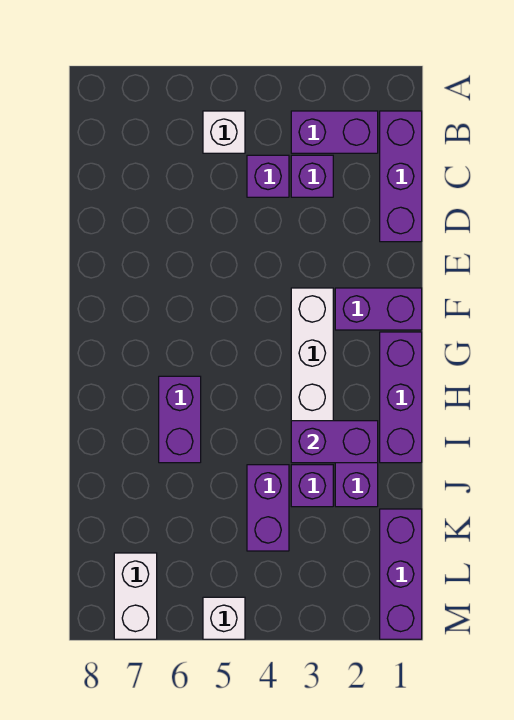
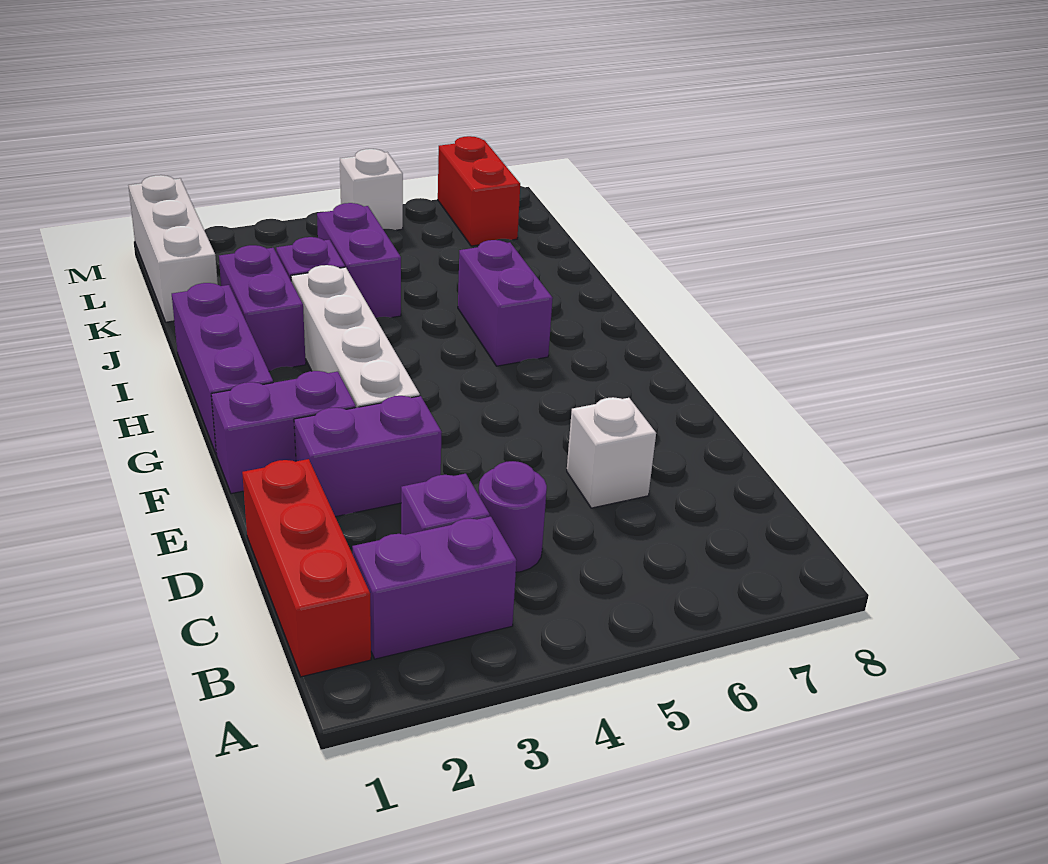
purple brick B1:D1 level 1 -> red brick B1:D1 level 1
white brick B5 level 1 -> white brick D6 level 1
purple brick C4 level 1 -> purple round brick C4 level 1
purple brick I2:I3 level 2 -> purple brick E2:E3 level 1
purple brick K1:M1 level 1 -> white brick K1:M1 level 1
white brick L7:M7 level 1 -> red brick L7:M7 level 1

